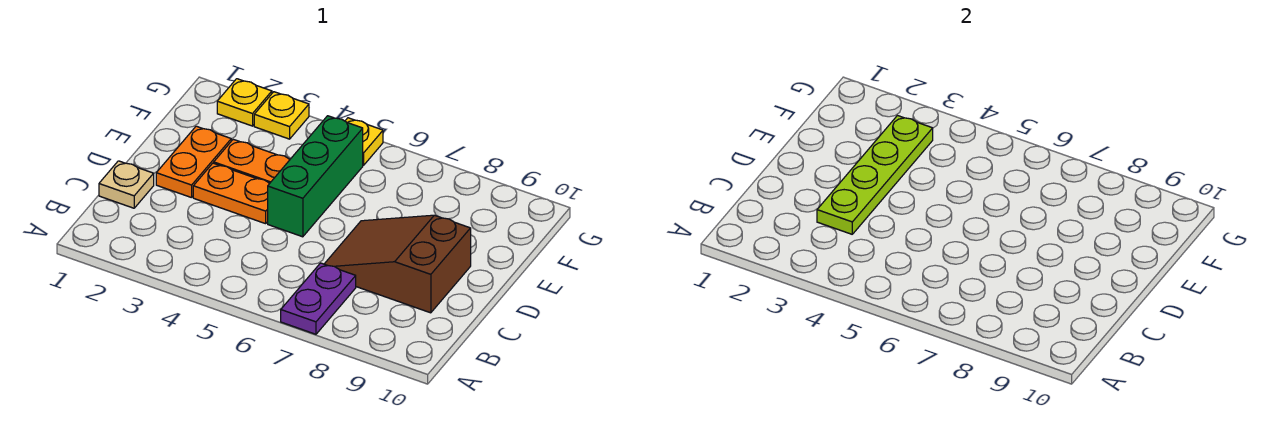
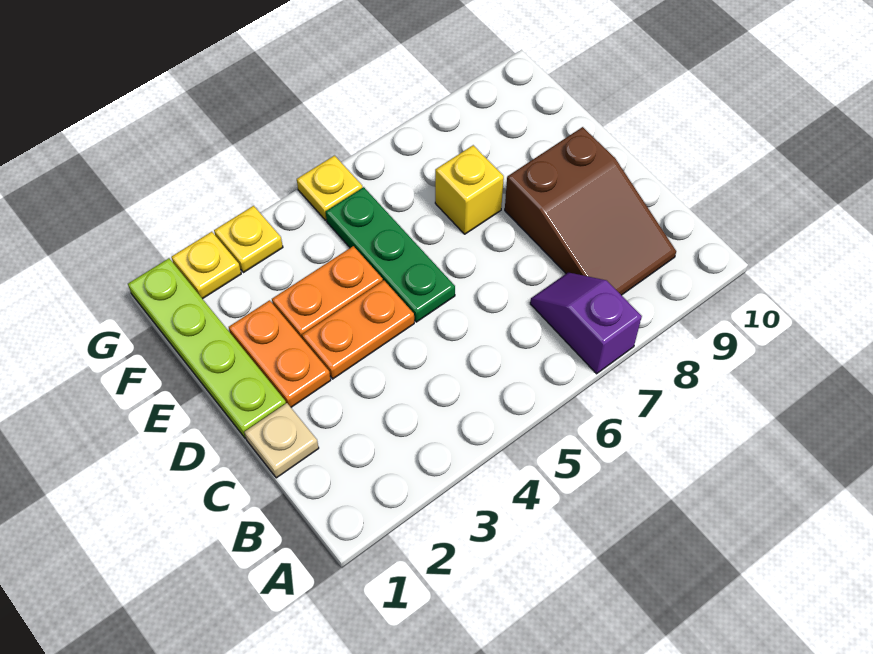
purple plate A7:B7 level 1 -> purple slope A7:B7 level 1 top A
lime plate C3:F3 level 2 -> lime plate D1:G1 level 1
brown slope C7:D9 level 1 top 9 -> brown slope B8:D9 level 1 top D
green brick D5:F5 level 1 -> green plate D5:F5 level 1
none -> yellow brick E7 level 1

